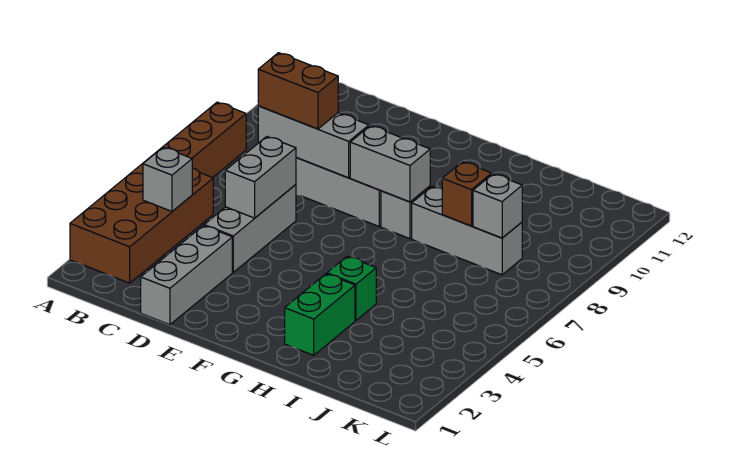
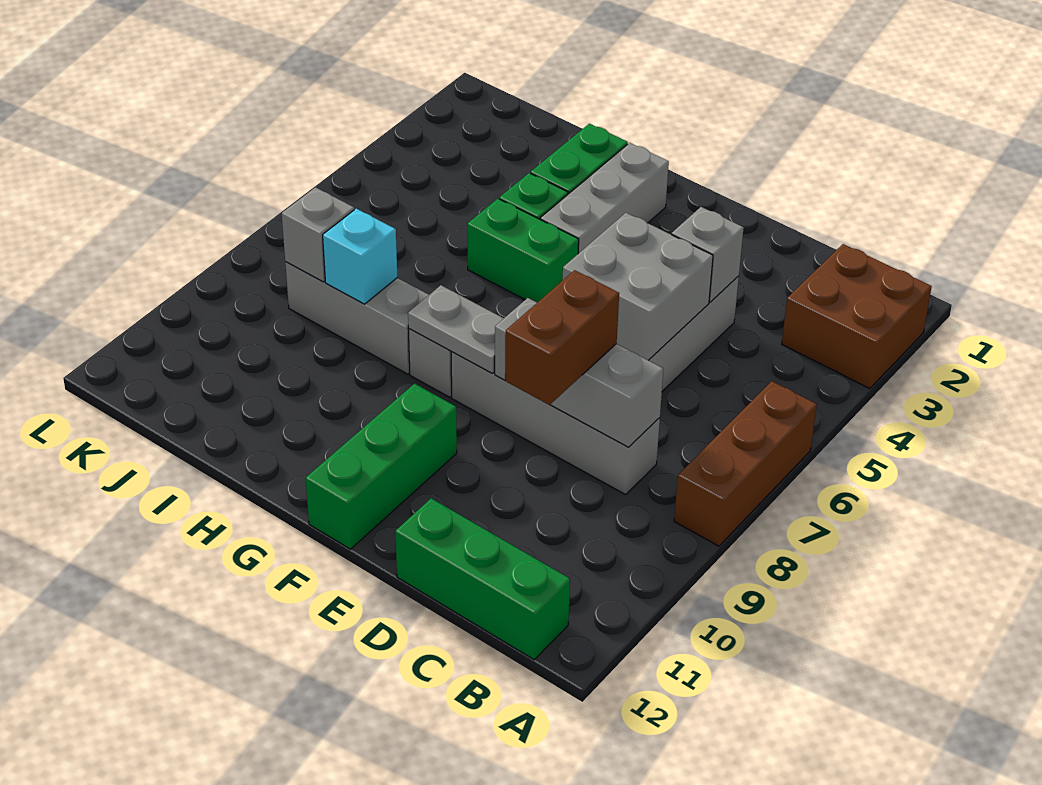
brown brick A2:B5 level 1 -> brown brick A2:B3 level 1
grey brick B4 level 2 -> grey brick D4 level 2
none -> green brick B12:D12 level 1
brown brick C8:D8 level 3 -> brown brick D8:D9 level 3
grey brick D1:D3 level 1 -> grey brick G2:G4 level 1
grey brick D5:D6 level 2 -> grey brick D5:E6 level 2
grey brick F8:G8 level 2 -> grey plate F8:G8 level 2
none -> green brick F10:F12 level 1
none -> green brick G5:H5 level 1
brown brick I8 level 2 -> cyan brick I8 level 2

